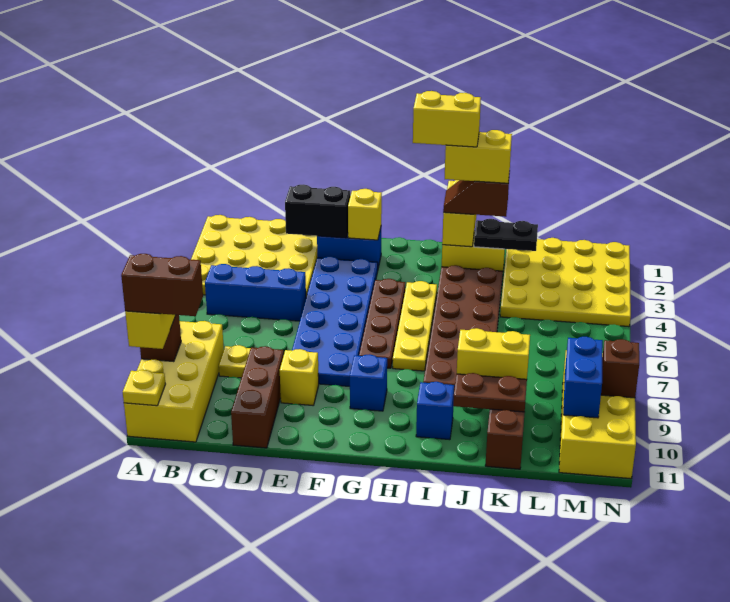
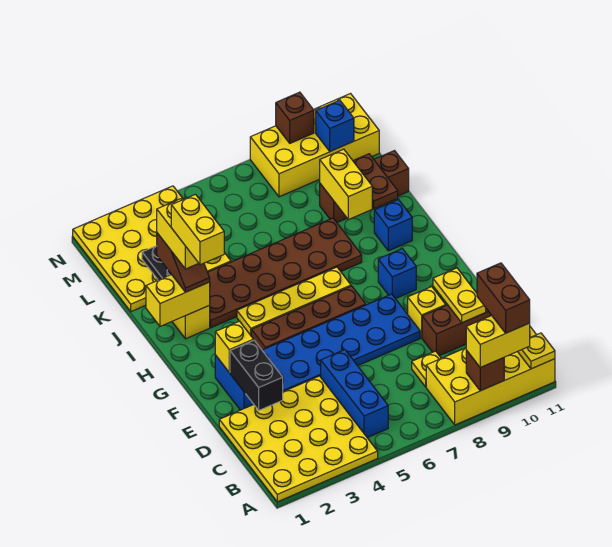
none -> yellow plate D10:E10 level 2
blue brick M9:M10 level 2 -> blue brick M10 level 2

